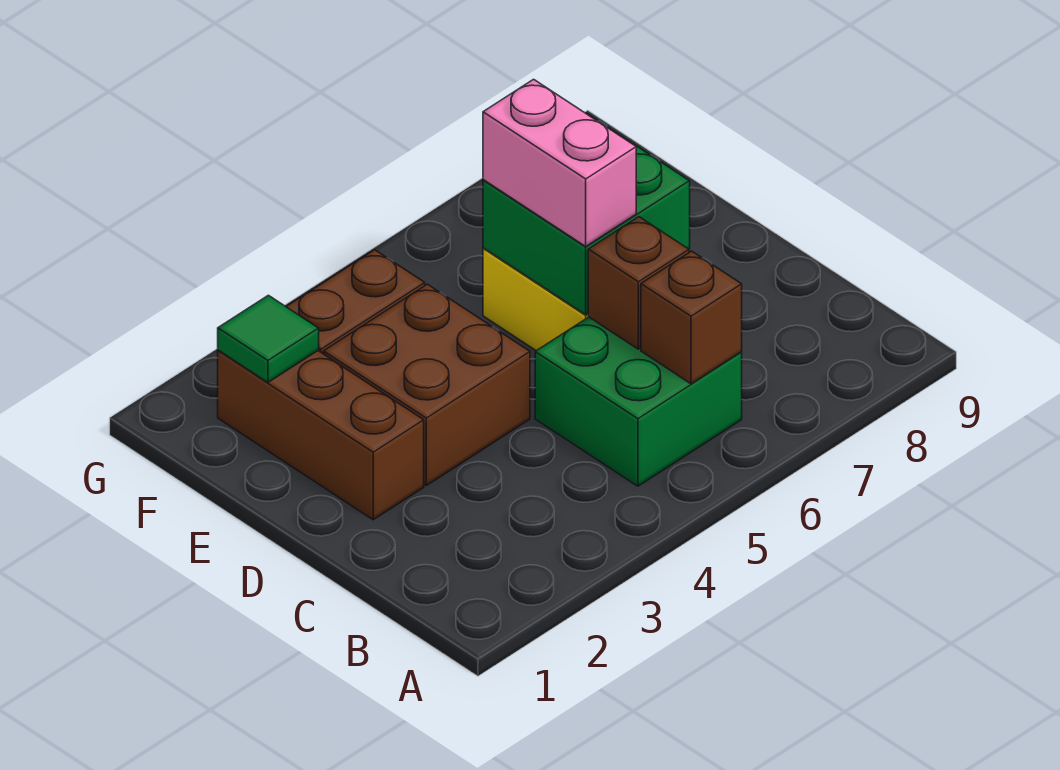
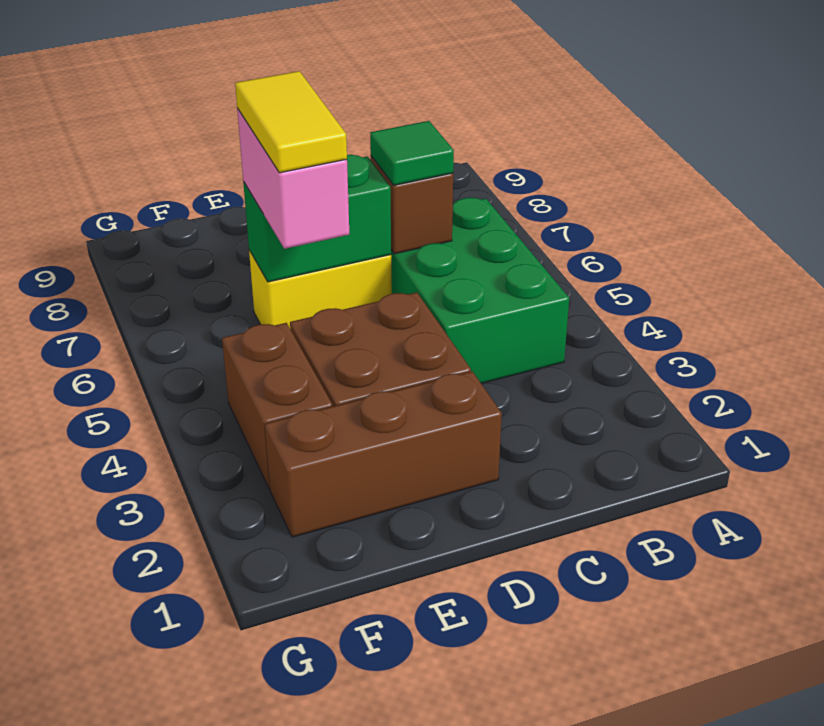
green brick B5:C6 level 1 -> green brick B4:C6 level 1
brown brick B6 level 2 -> none
green brick D6:E7 level 2 -> green brick D6:E6 level 2
pink brick D6:E6 level 3 -> pink brick E5:E6 level 3
none -> yellow tile E5:E6 level 4
green tile F2 level 2 -> green tile C6 level 3

